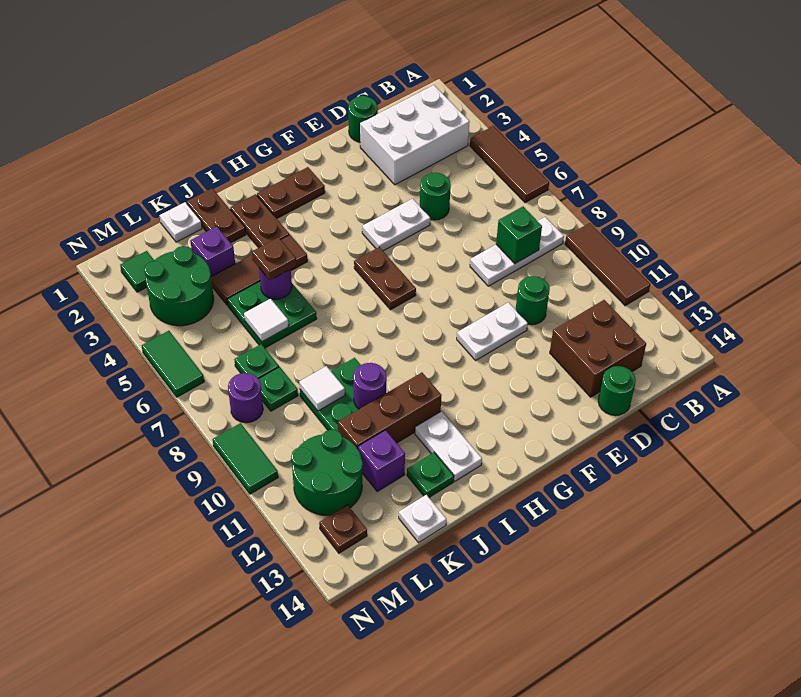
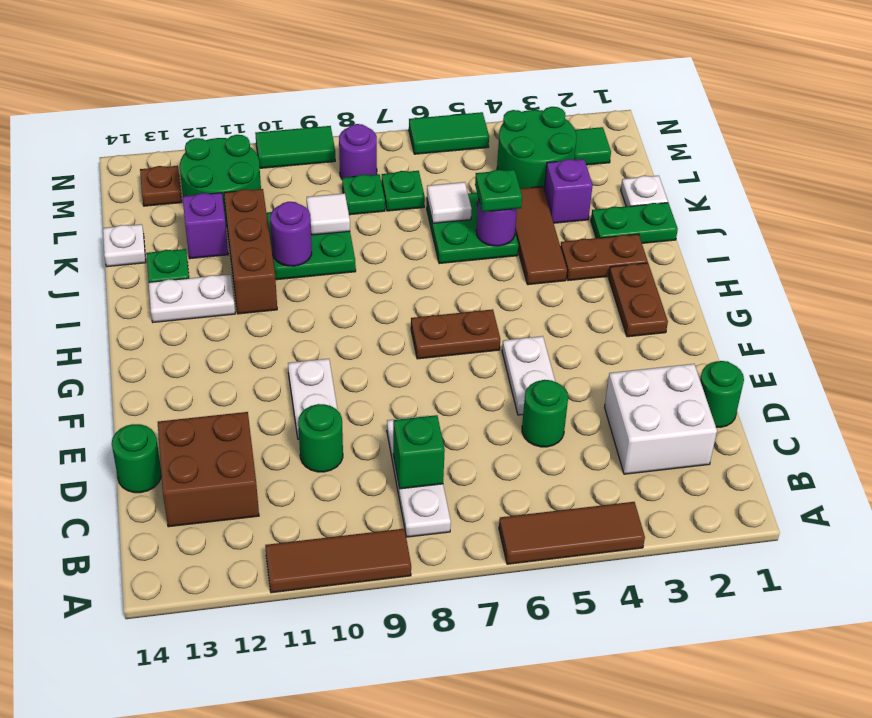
white brick B2:D3 level 1 -> white brick C2:D3 level 1
brown plate J1:J2 level 1 -> green plate J1:J2 level 1
brown plate J5 level 3 -> green plate J5 level 3

